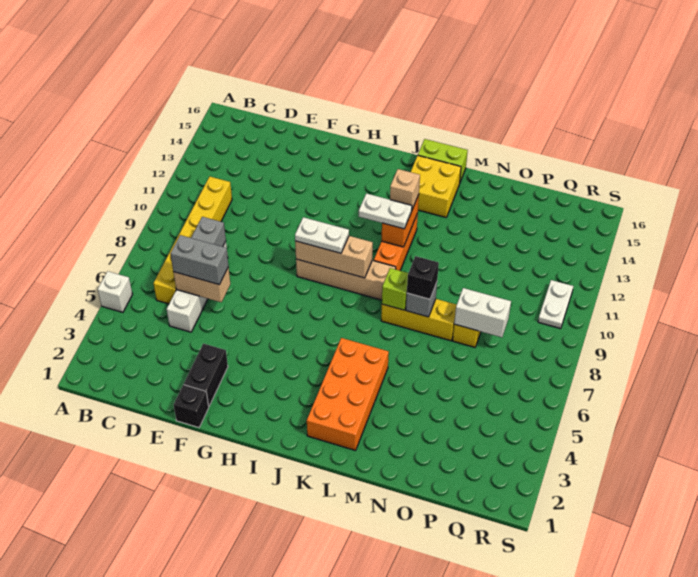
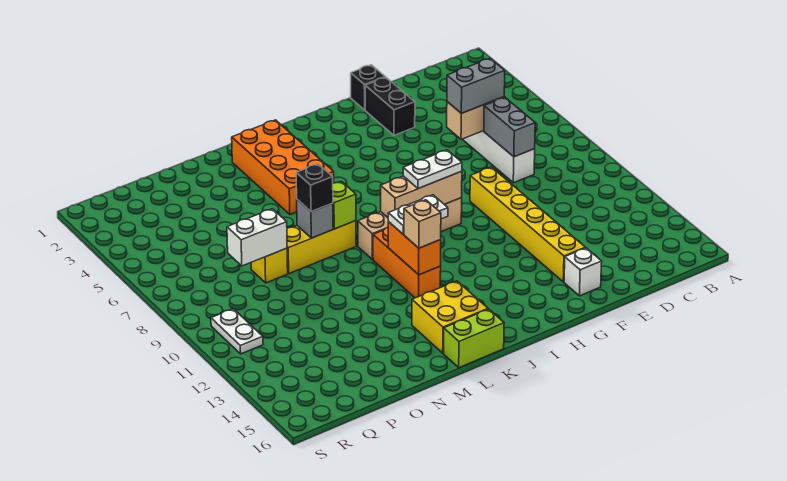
white brick A5 level 1 -> white brick F15 level 1
yellow brick C6:C11 level 1 -> yellow brick F9:F14 level 1

